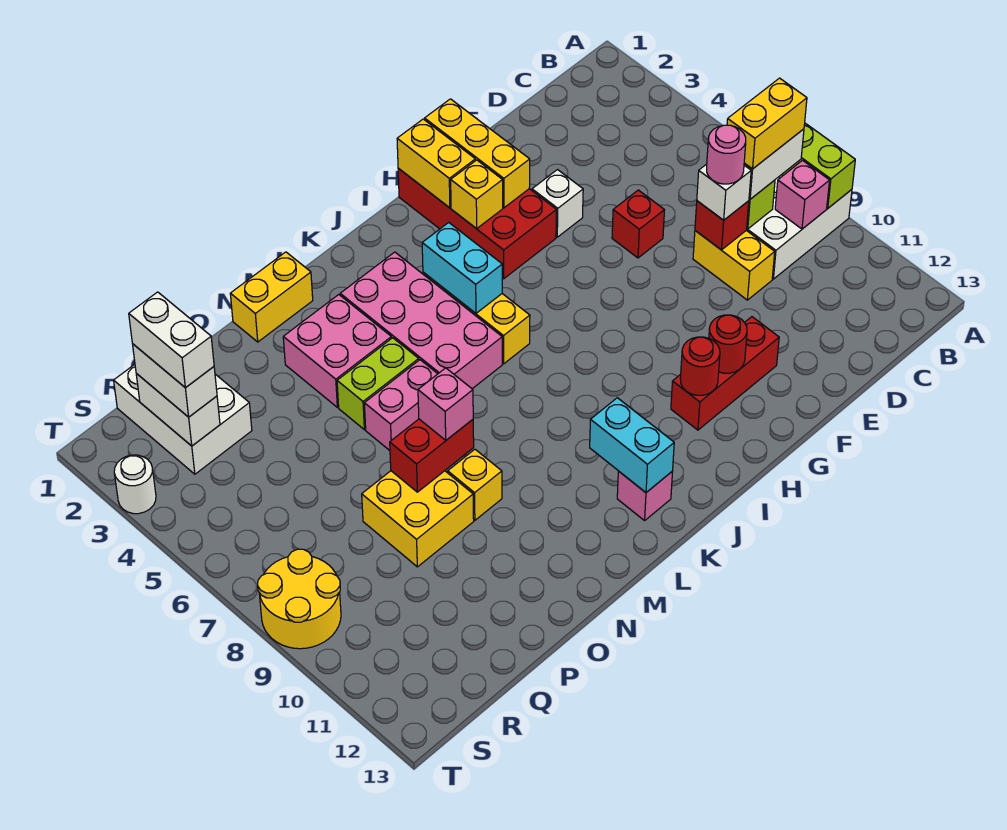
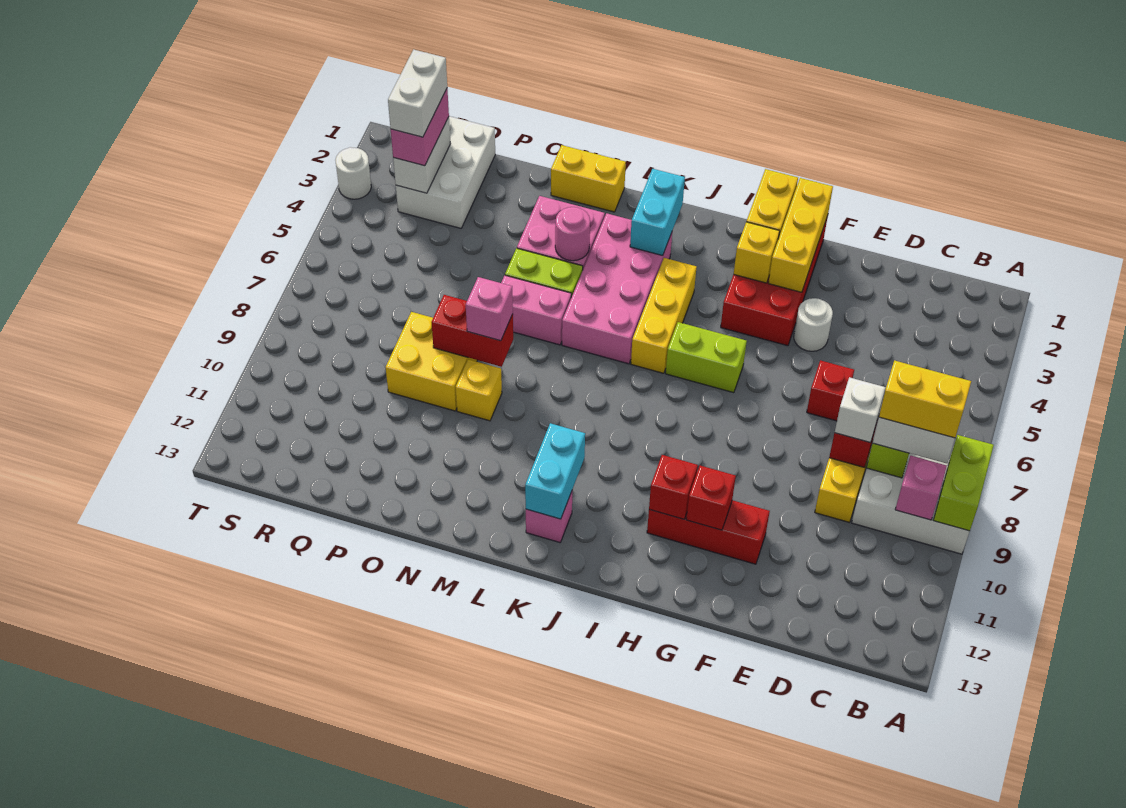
pink round brick D8 level 4 -> pink round brick M4 level 2
white brick F4 level 1 -> white round brick F4 level 1
red round brick G11 level 2 -> red brick G11 level 2
none -> lime brick H6:I6 level 1
red round brick H11 level 2 -> red brick H11 level 2
cyan brick J4:J5 level 2 -> cyan brick K2:K3 level 2
white brick R2:R3 level 3 -> pink brick R2:R3 level 3
yellow round brick S8:T9 level 1 -> none

